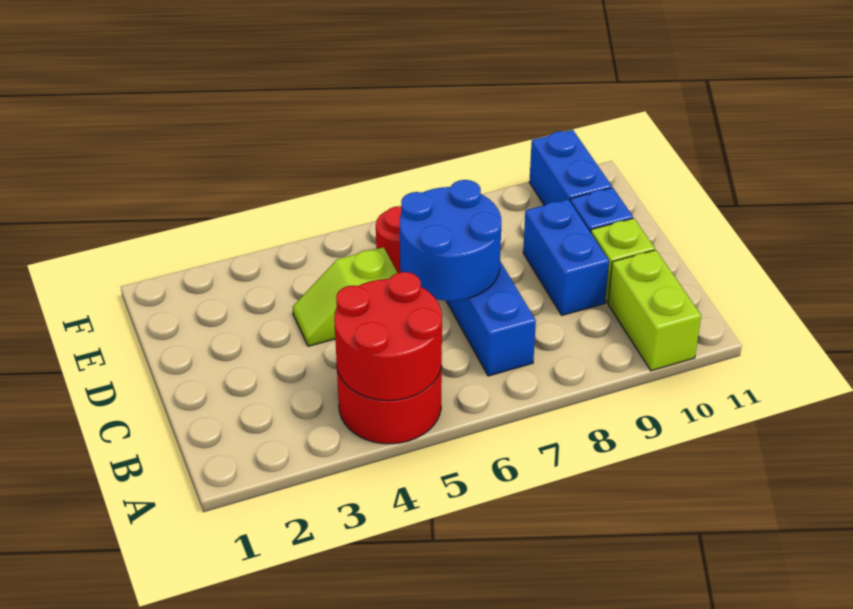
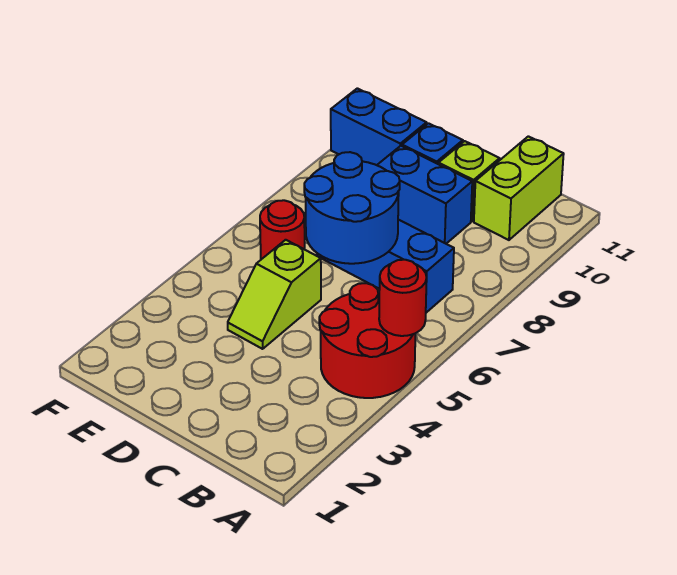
red round brick A4:B5 level 2 -> red round brick A5 level 2
lime brick A10:B10 level 1 -> lime brick B10:B11 level 1

